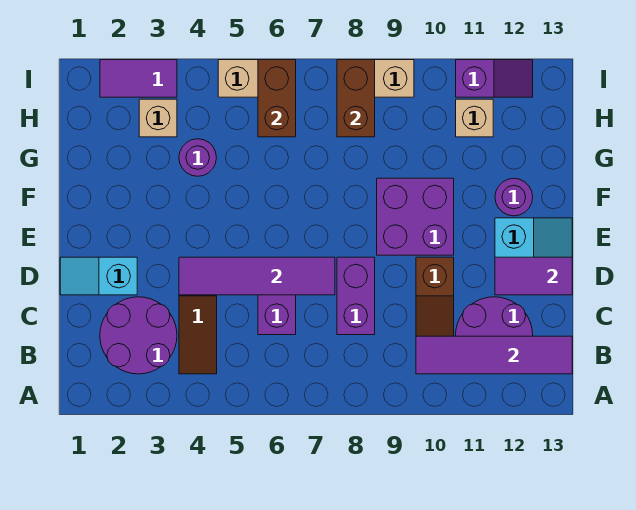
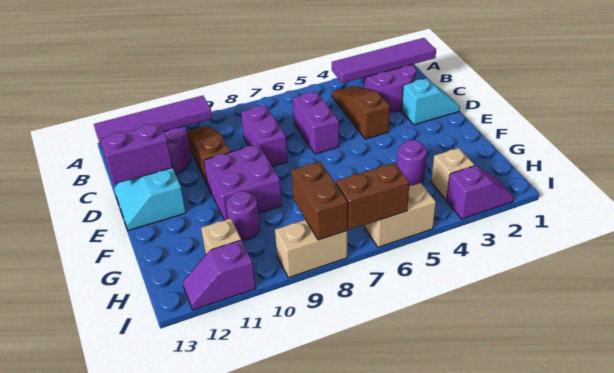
purple tile D4:D7 level 2 -> purple tile B1:B4 level 2
purple tile D12:D13 level 2 -> purple brick D12:D13 level 2
purple round brick F12 level 1 -> purple round brick G10 level 1
brown brick H6:I6 level 2 -> brown brick I6:I7 level 2
purple tile I2:I3 level 1 -> purple slope I2:I3 level 1 top 3

